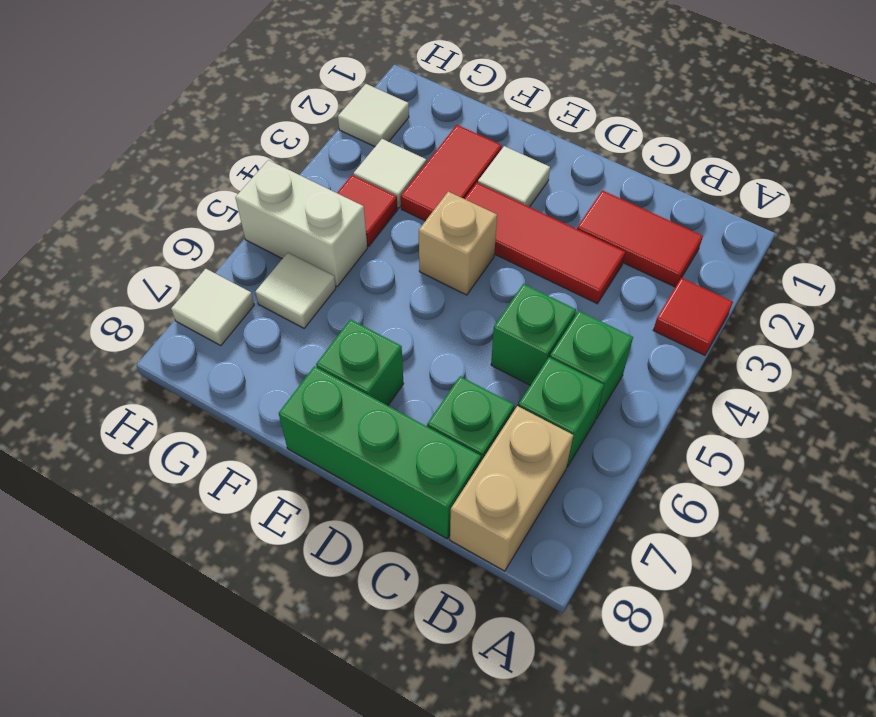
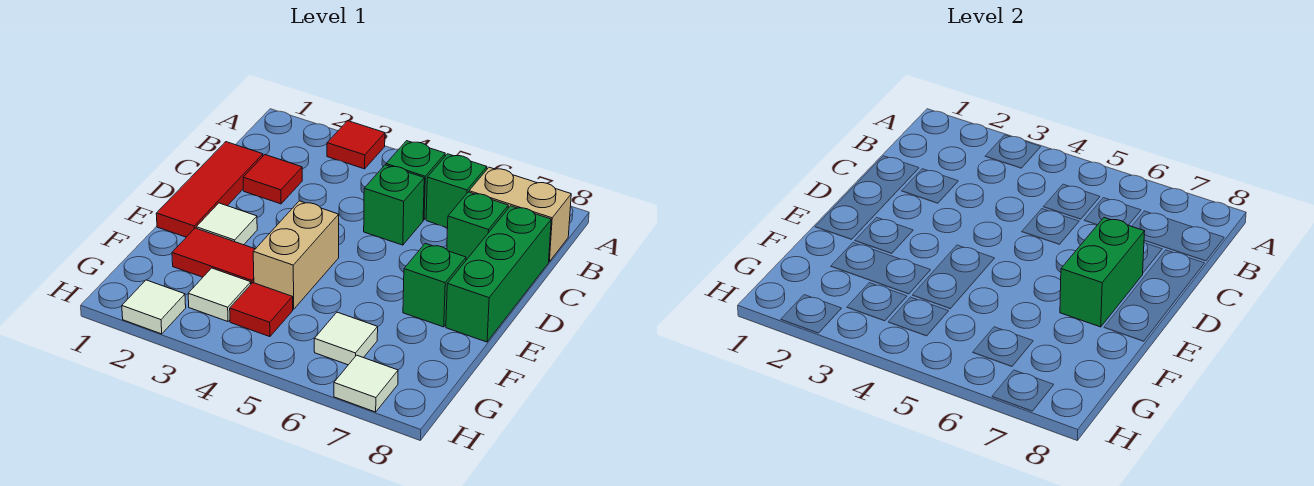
red tile B2:C2 level 1 -> red tile C2 level 1
red tile C3:E3 level 1 -> red tile C1:E1 level 1
none -> green brick D7:E7 level 2
tan brick E4 level 1 -> tan brick E4:F4 level 1
white brick G5:H5 level 1 -> none

